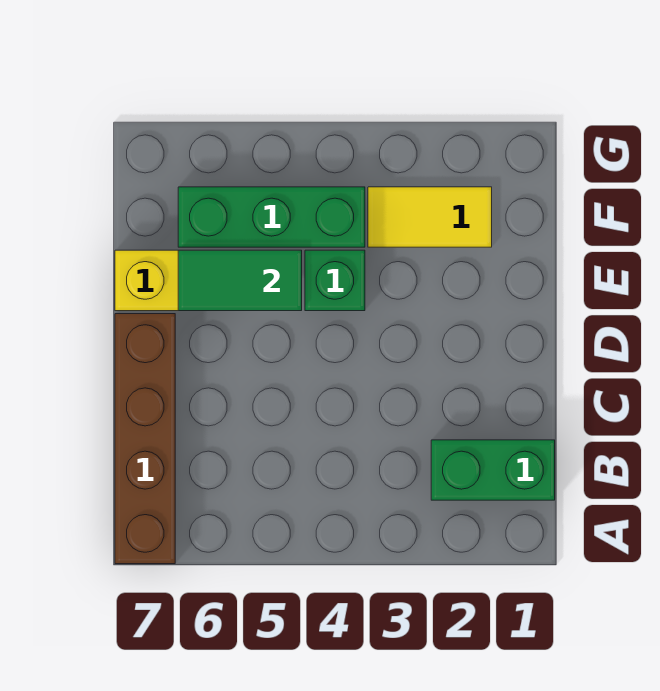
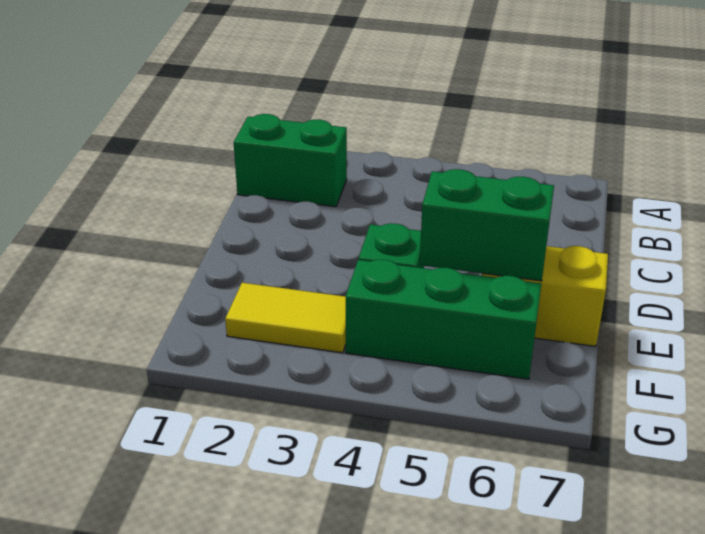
brown brick A7:D7 level 1 -> none
green tile E5:E6 level 2 -> green brick E5:E6 level 2

